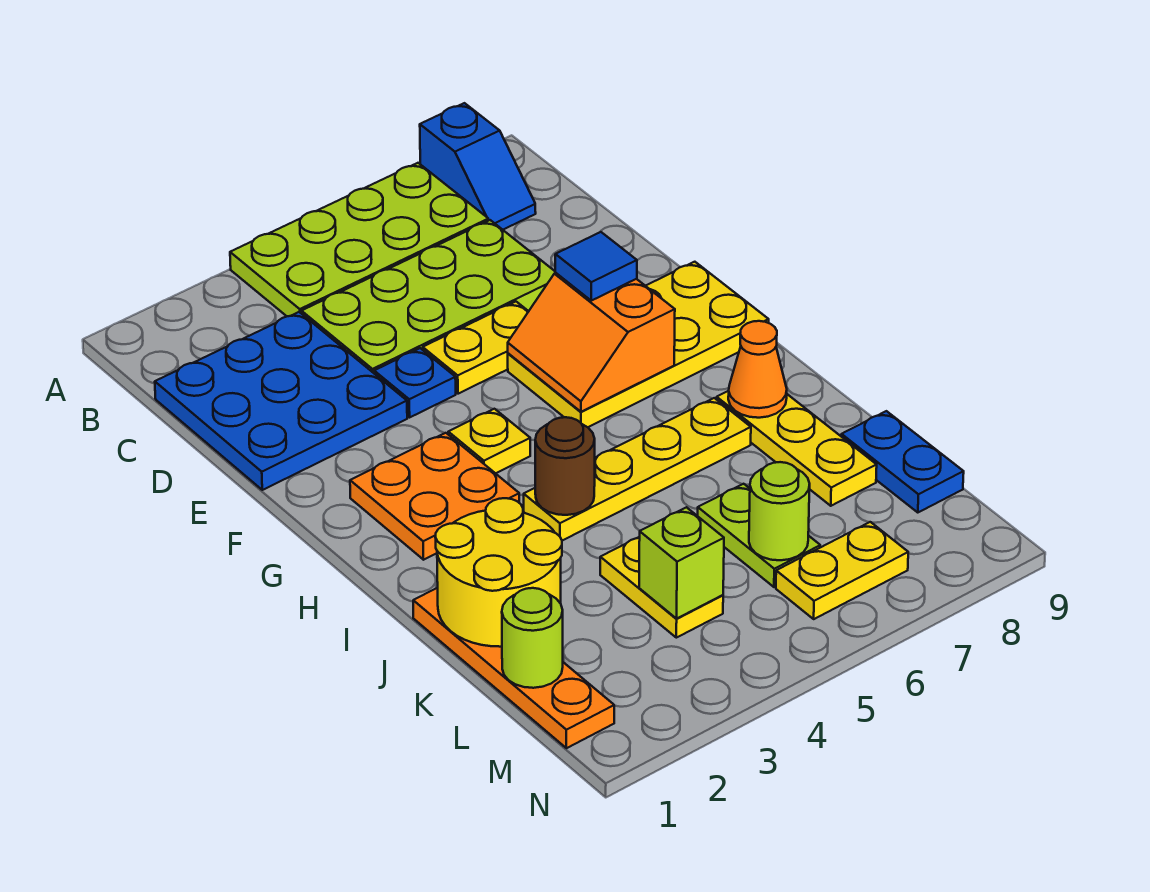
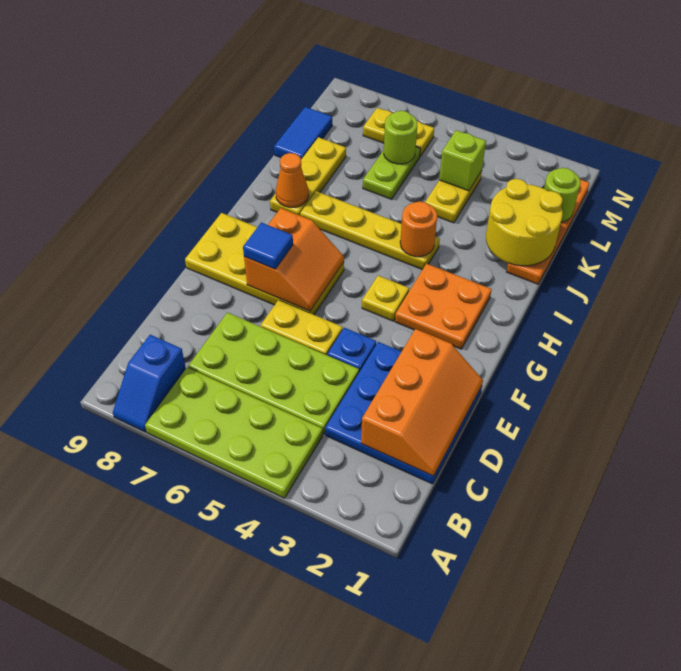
blue slope A8:B8 level 1 top A -> blue slope A8:B8 level 1 top B
none -> orange slope C1:E2 level 2 top 2
brown round brick I4 level 2 -> orange round brick I4 level 2
blue plate K9:L9 level 1 -> blue tile K9:L9 level 1

